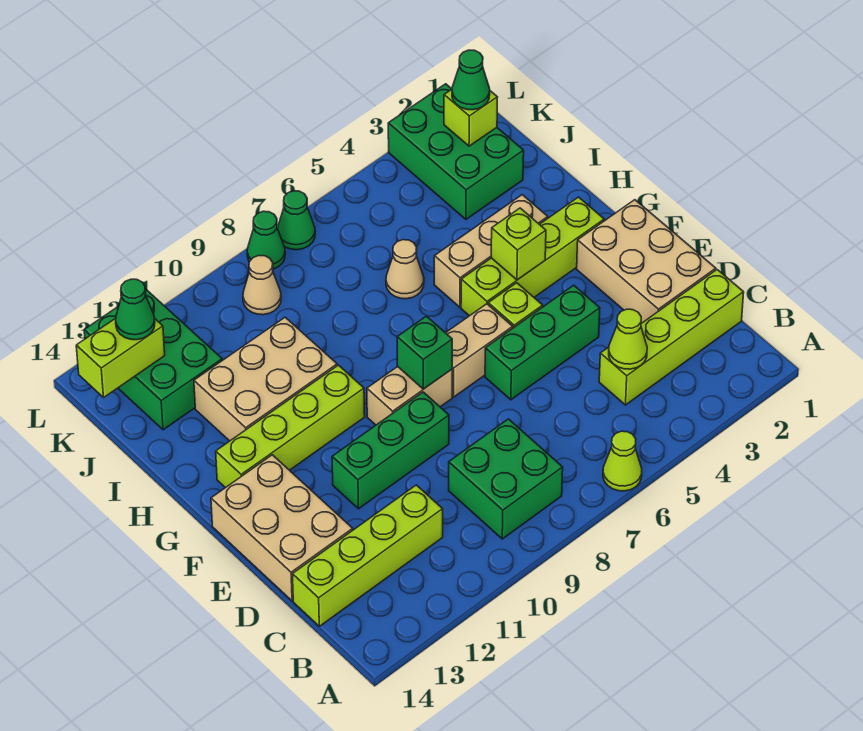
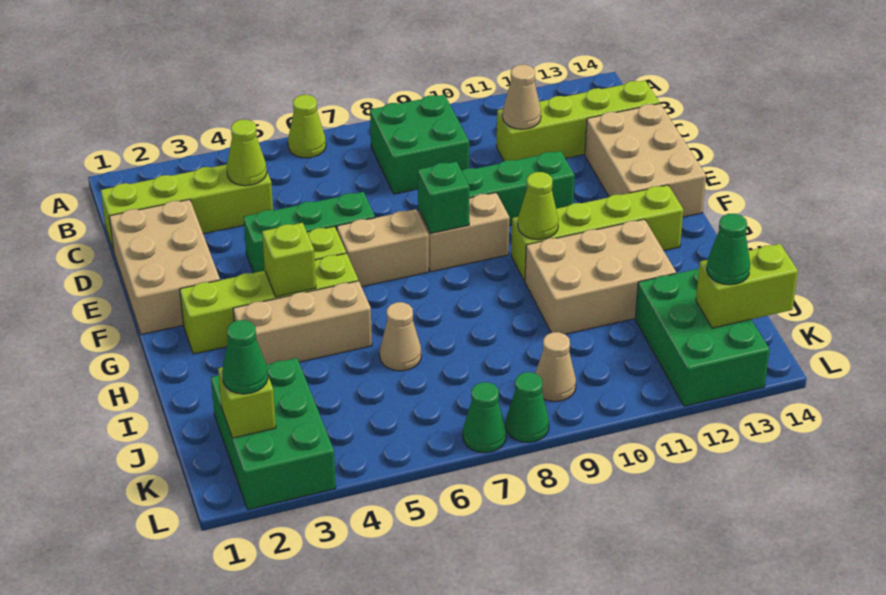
none -> tan cone C11 level 2
none -> lime cone G10 level 2

